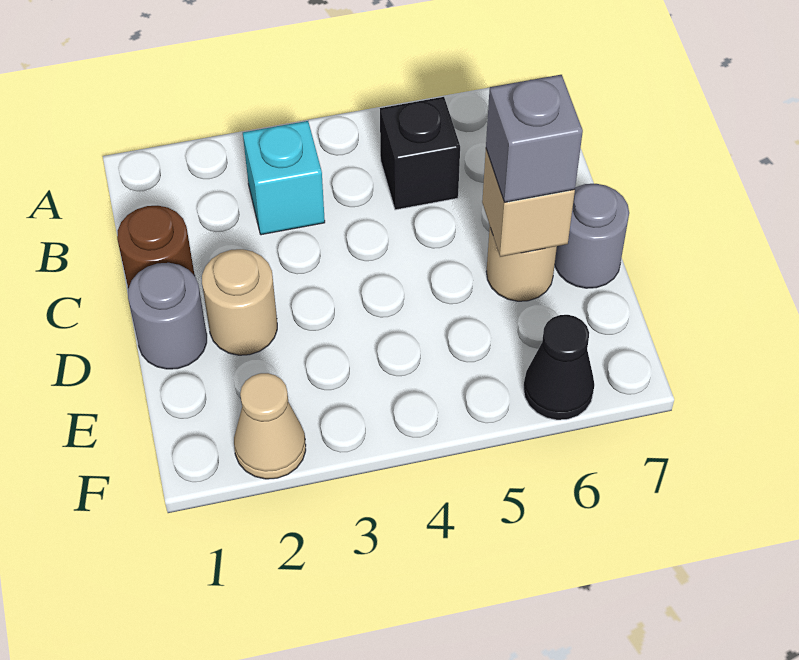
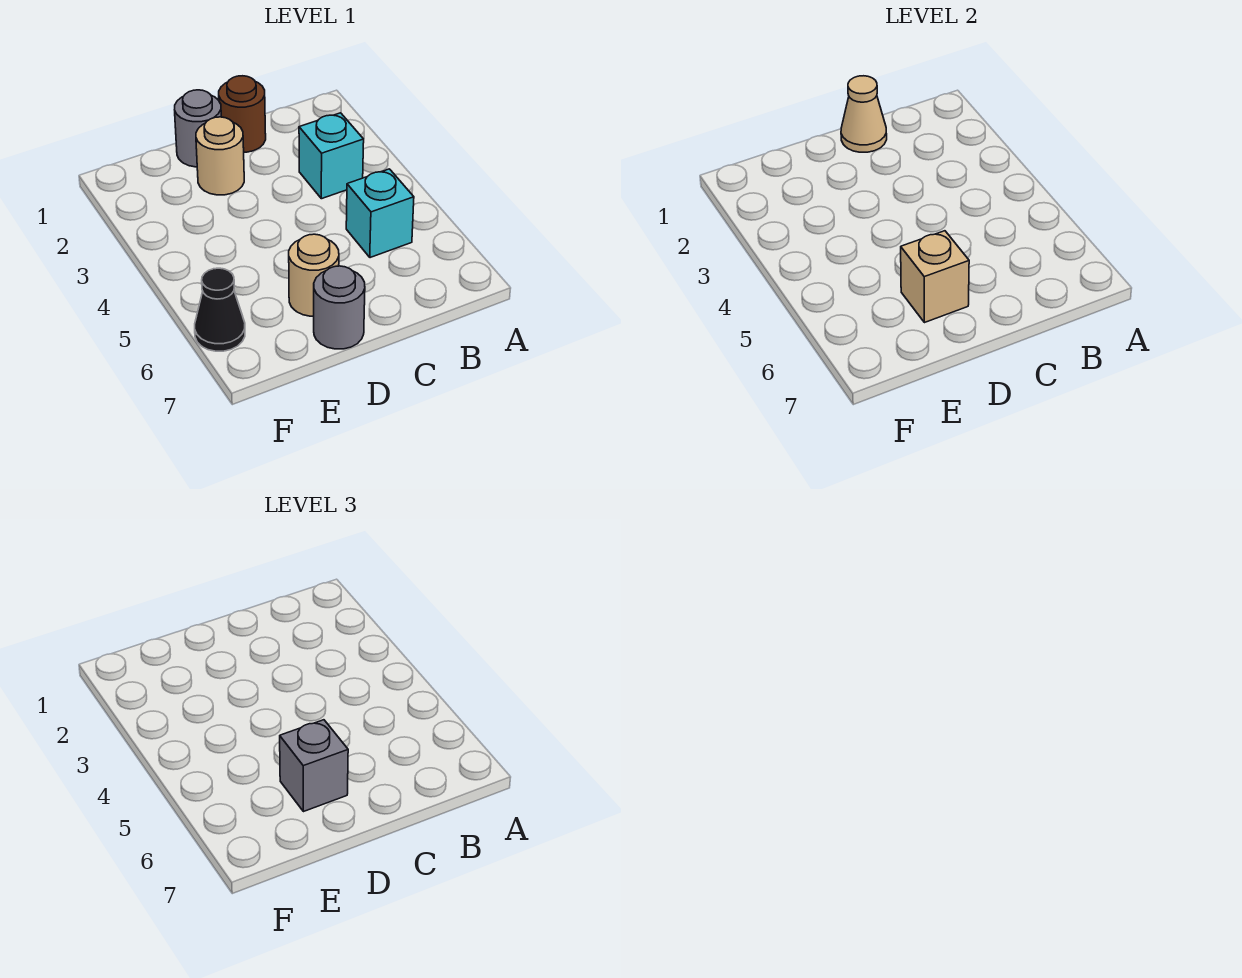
black brick B5 level 1 -> cyan brick B5 level 1
tan cone F2 level 1 -> tan cone C1 level 2

